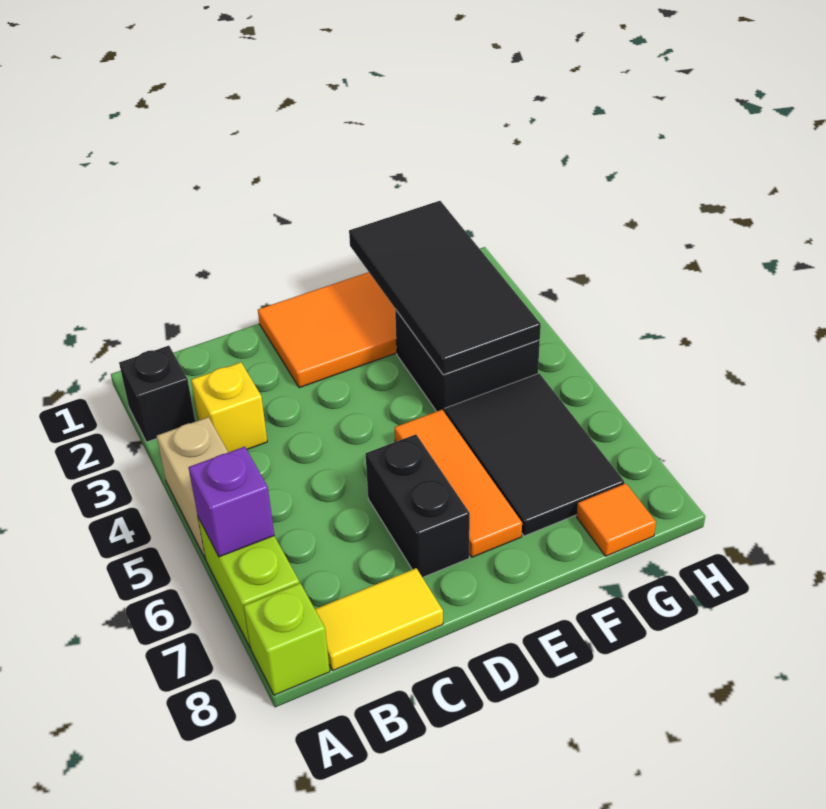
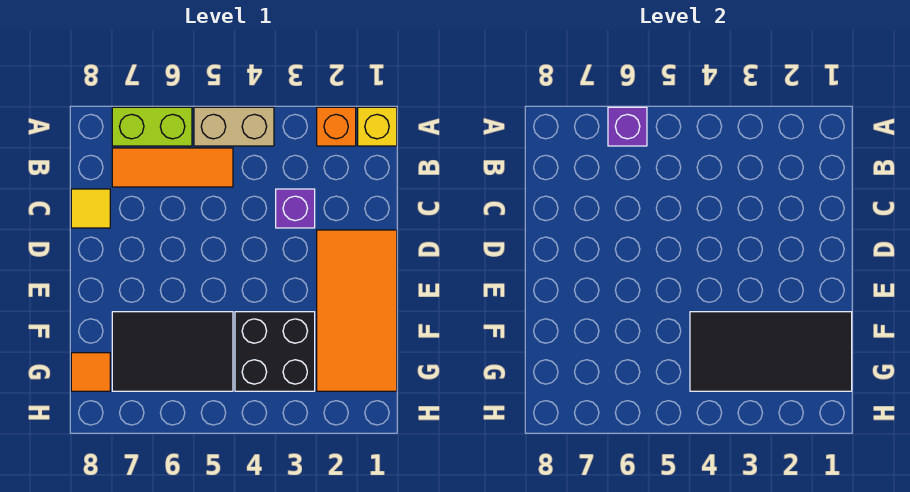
black brick A2 level 1 -> orange brick A2 level 1
lime brick A8 level 1 -> none
yellow brick B3 level 1 -> yellow brick A1 level 1
yellow tile B8:C8 level 1 -> yellow tile C8 level 1
none -> purple brick C3 level 1
black brick D6:D7 level 1 -> none
orange tile E5:E7 level 1 -> orange tile B5:B7 level 1

